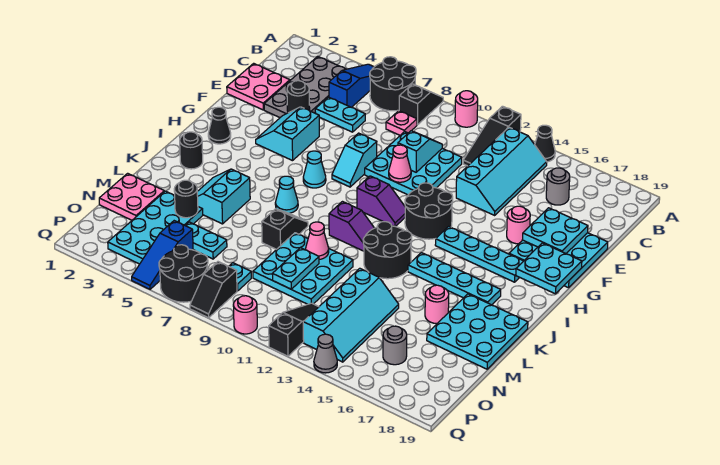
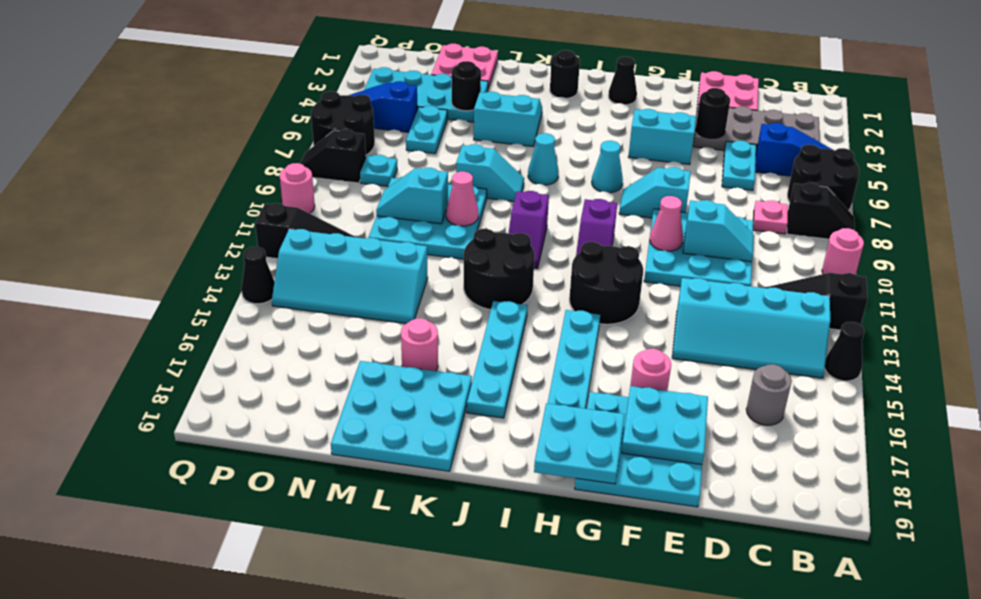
black slope K8:L8 level 1 top L -> cyan slope K8:L8 level 1 top L
cyan plate M10:N10 level 2 -> cyan slope M10:N10 level 2 top M
grey round brick O16 level 1 -> none
grey cone Q14 level 1 -> black cone Q14 level 1

